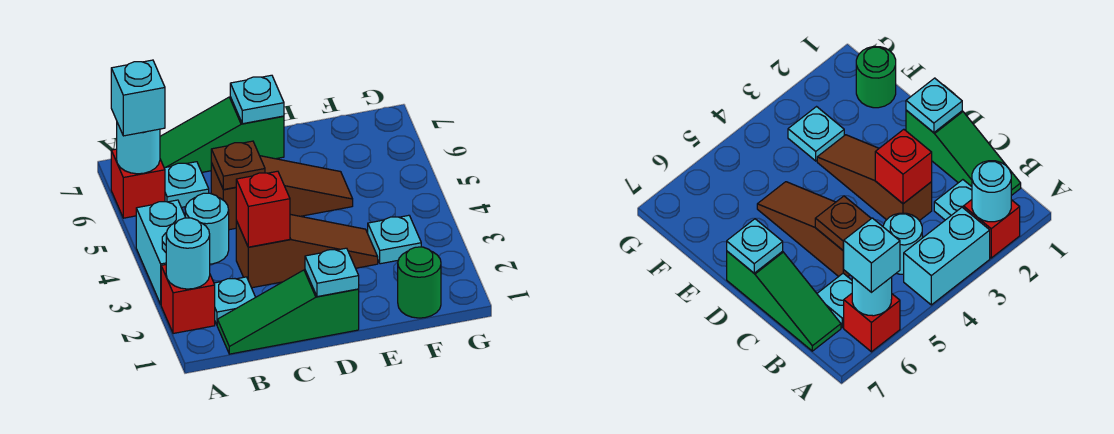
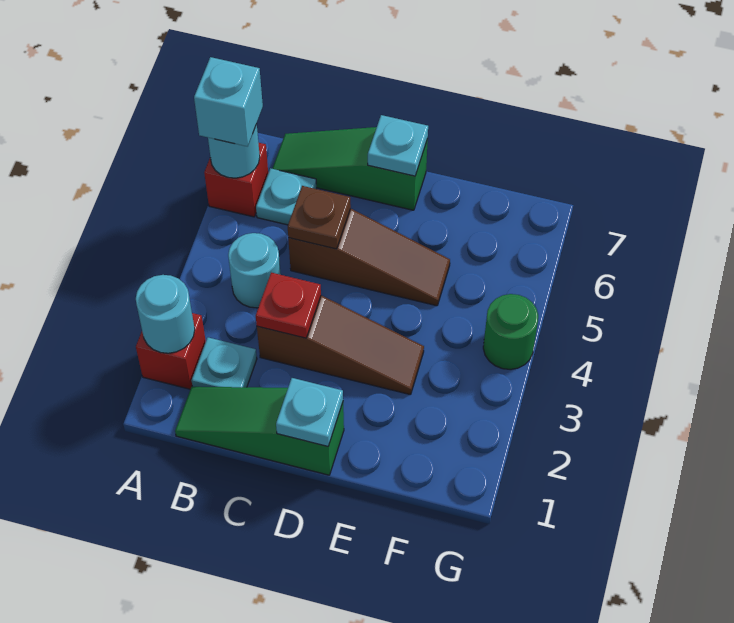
cyan brick A3:A4 level 1 -> none
red brick C3 level 2 -> red plate C3 level 2
green round brick F1 level 1 -> green round brick G4 level 1
cyan plate F3 level 1 -> none

